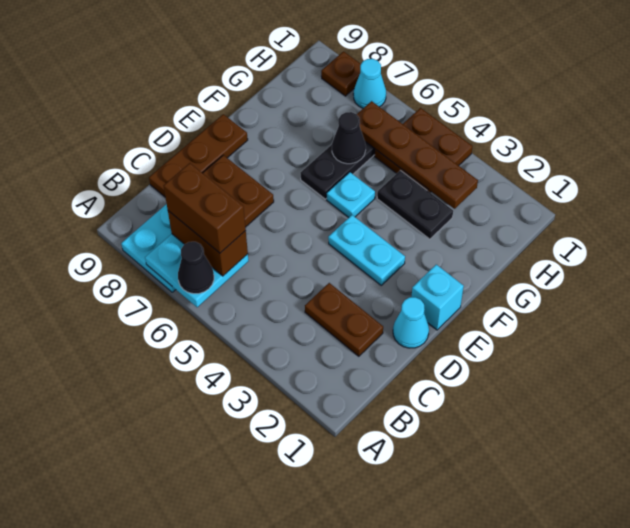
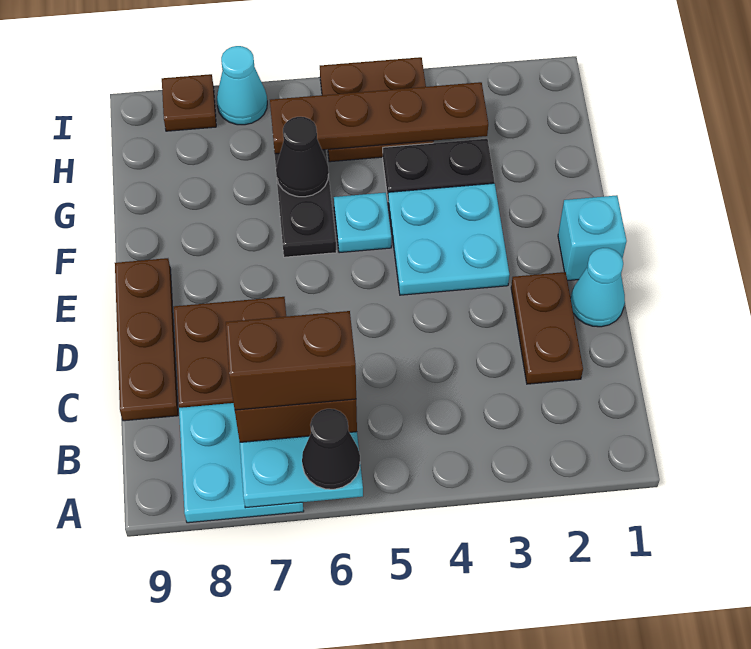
brown plate C2:C3 level 1 -> brown plate C2:D2 level 1
cyan plate E3:E4 level 1 -> cyan plate E3:F4 level 1

